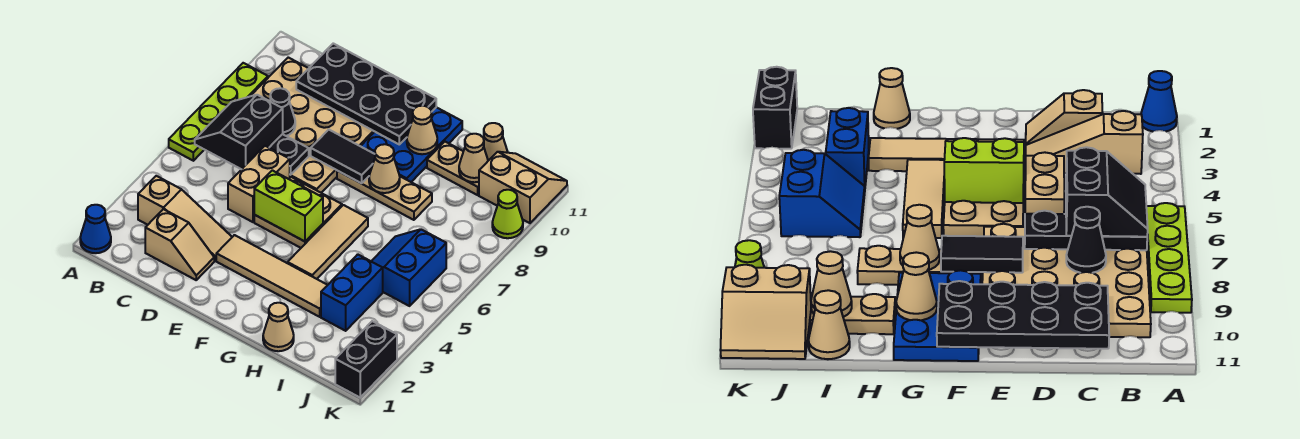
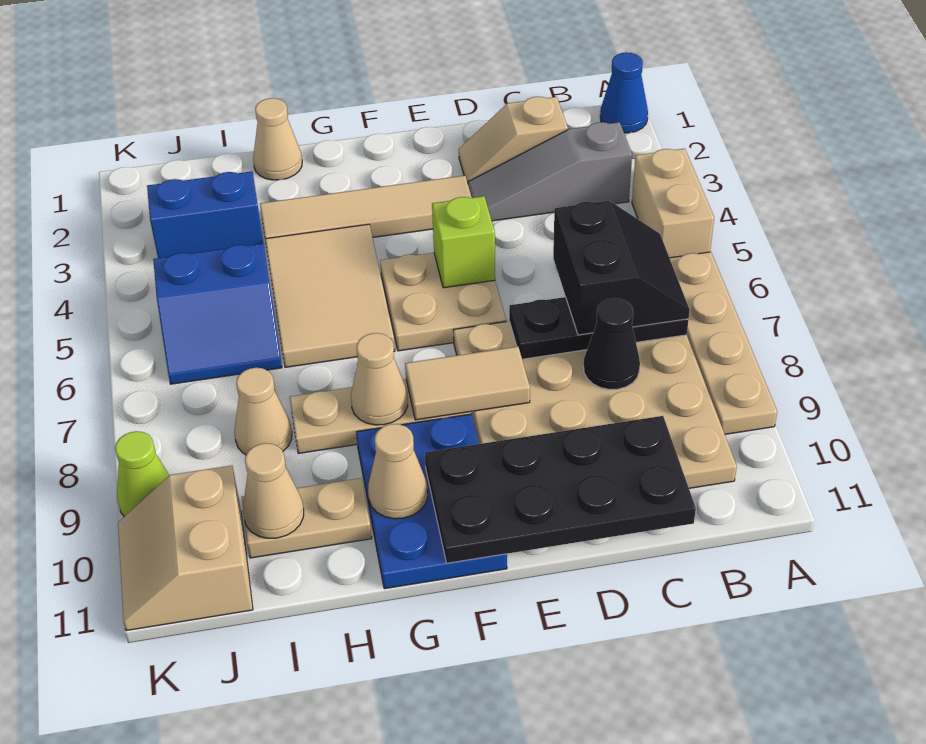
lime plate A6:A9 level 1 -> tan plate A6:A9 level 1
tan slope B3:D3 level 1 top B -> grey slope B3:D3 level 1 top B
tan brick D5:D6 level 1 -> tan brick A4:A5 level 1
lime brick E5:F5 level 2 -> lime brick E5 level 2
black tile E8:F8 level 2 -> tan tile E8:F8 level 2
tan tile G4:G6 level 1 -> tan tile G4:H6 level 1
blue brick I3:I4 level 1 -> blue brick I3:J3 level 1
blue slope I5:J6 level 1 top J -> blue slope I5:J6 level 1 top 5
tan cone I11 level 1 -> tan cone I8 level 1
tan slope J10:K11 level 1 top 10 -> tan slope J10:K11 level 1 top J
black brick K1:K2 level 1 -> none

